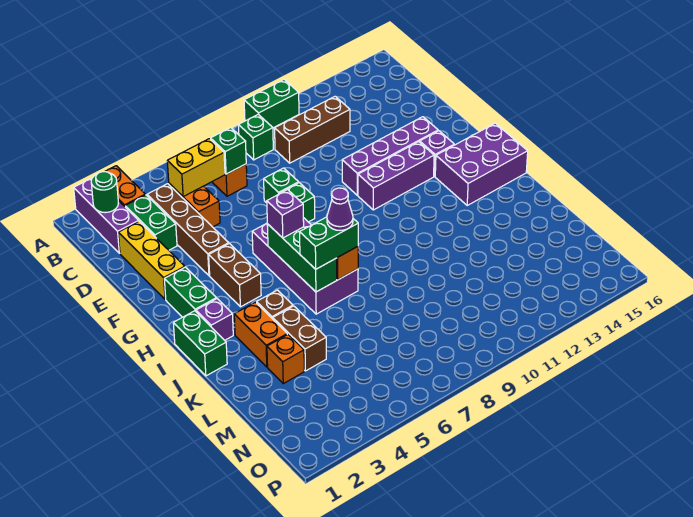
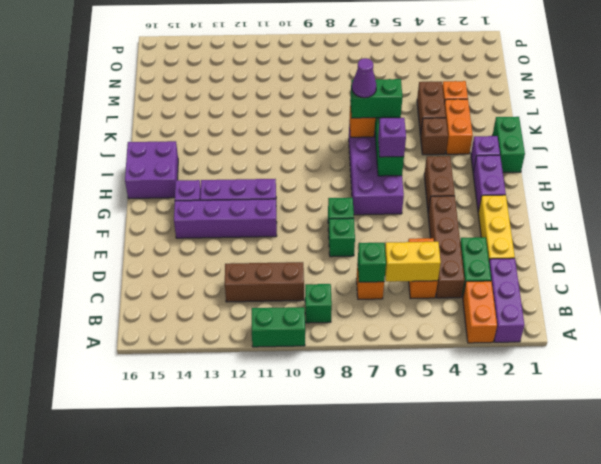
green round brick B2 level 2 -> none
green brick G2:H2 level 1 -> purple brick G2:H2 level 1
purple brick H14:I16 level 1 -> purple brick H15:I16 level 1

